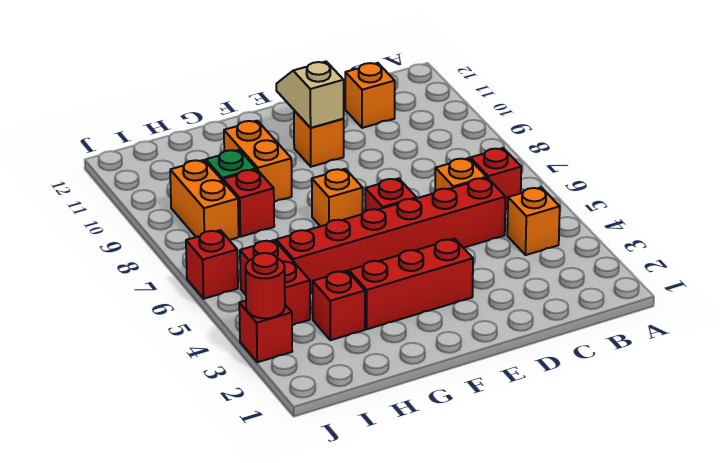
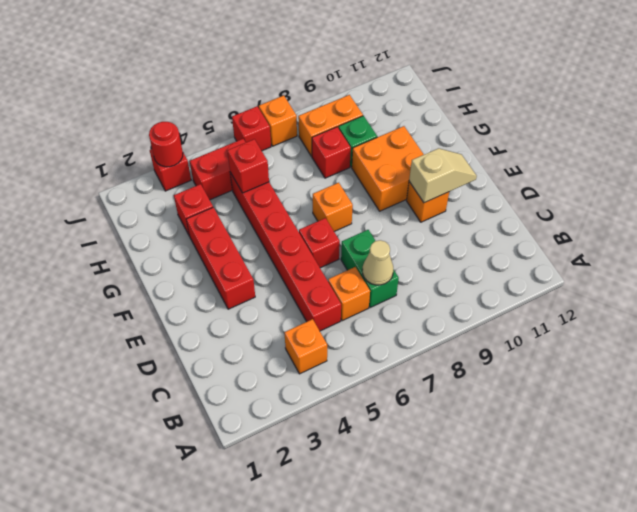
red brick B6 level 1 -> red brick H5 level 2
none -> green brick C7:D7 level 1
none -> tan cone C7 level 2
orange brick C11 level 1 -> orange brick J7 level 1
orange brick G9:G10 level 1 -> orange brick F9:G10 level 1

